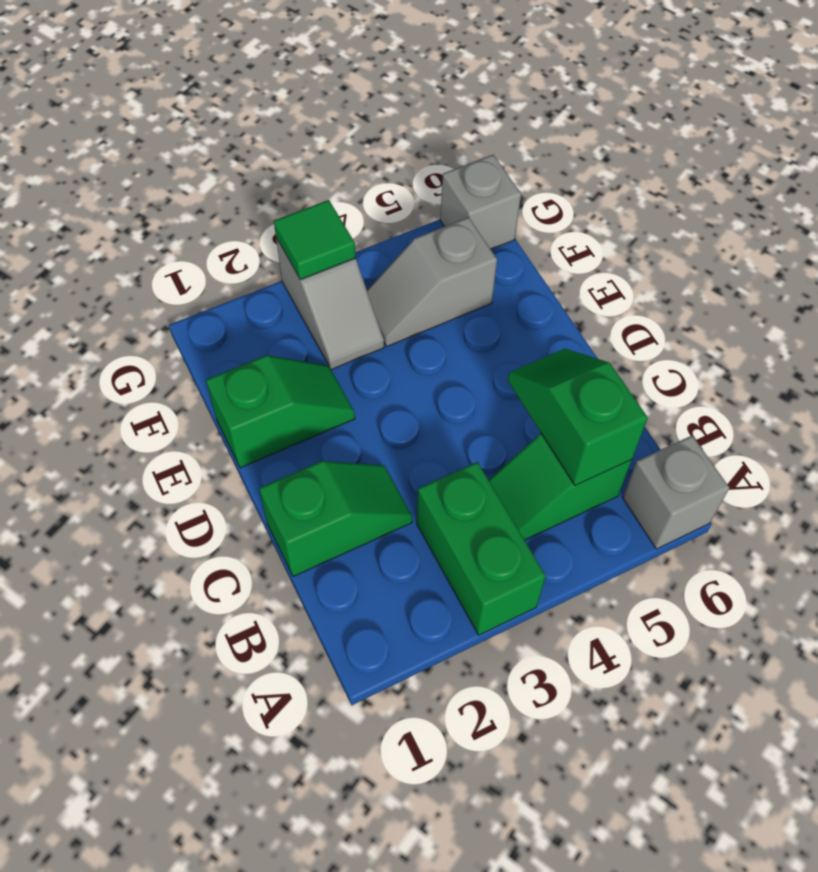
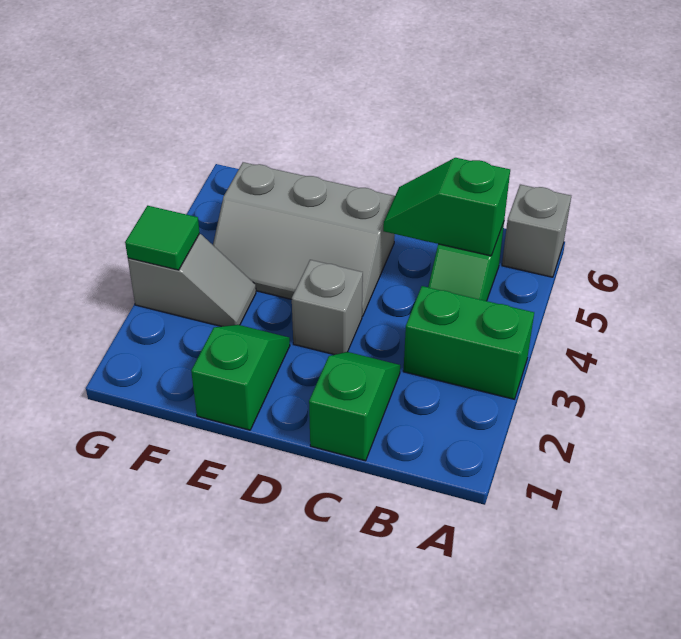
grey slope F4:F5 level 1 top 5 -> grey slope D4:F5 level 1 top 5
grey brick G6 level 1 -> grey brick D3 level 1

